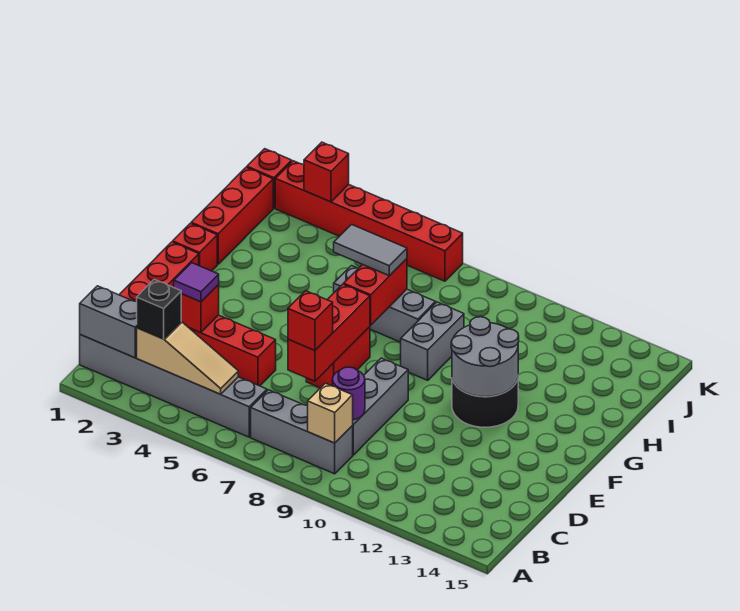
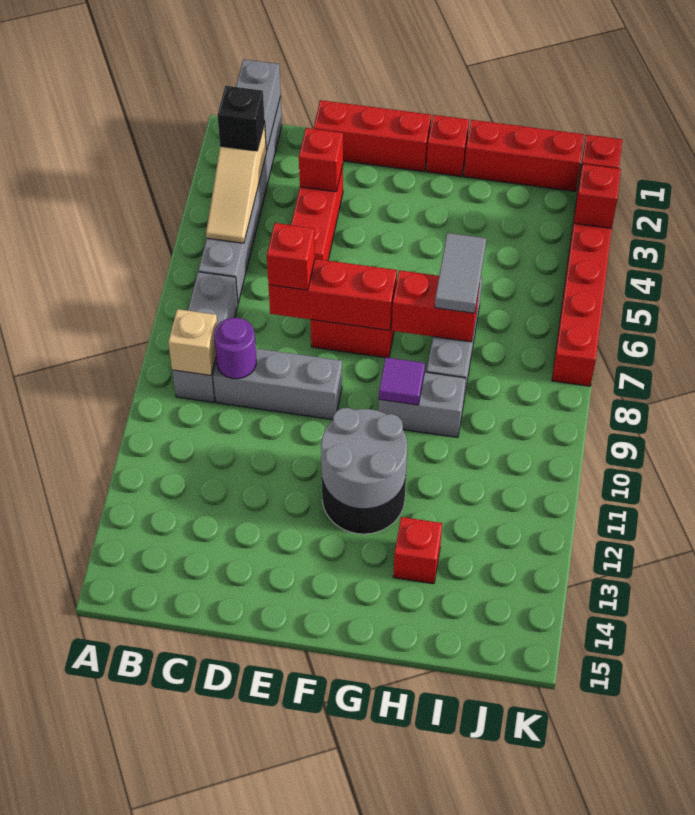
purple tile D3 level 3 -> purple tile G9 level 2
none -> red brick H13 level 1

